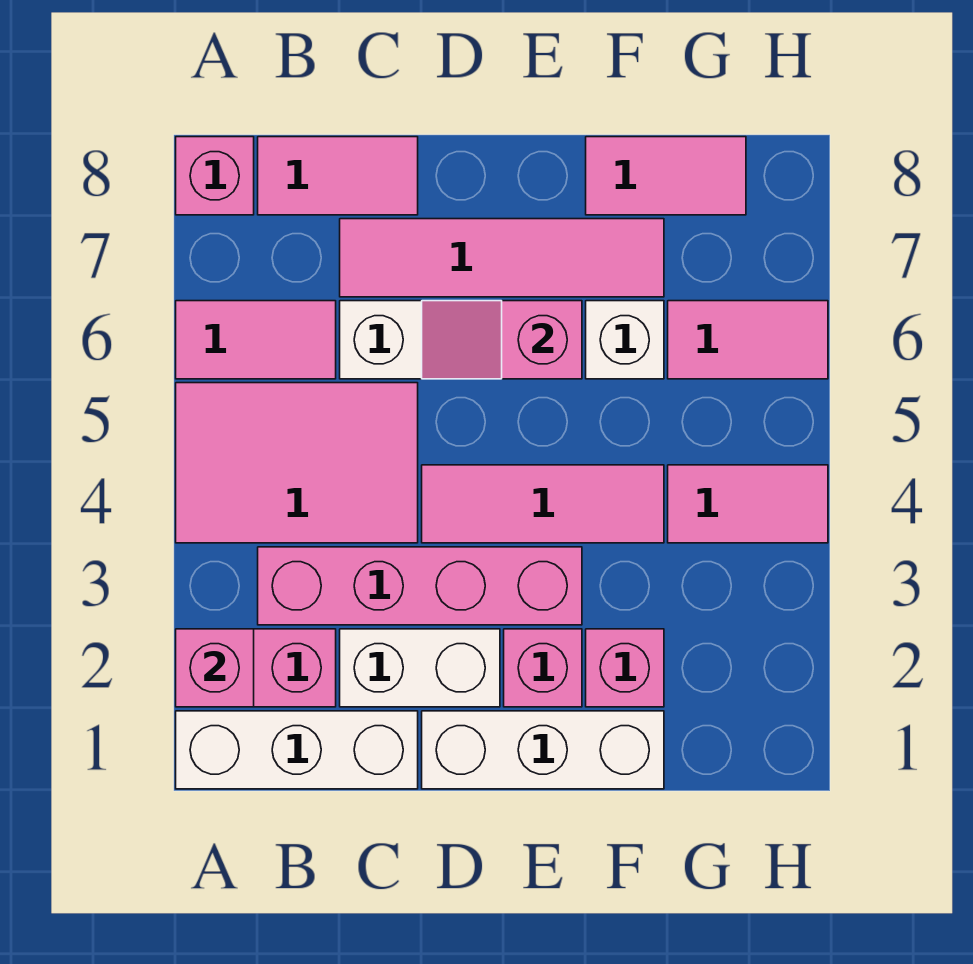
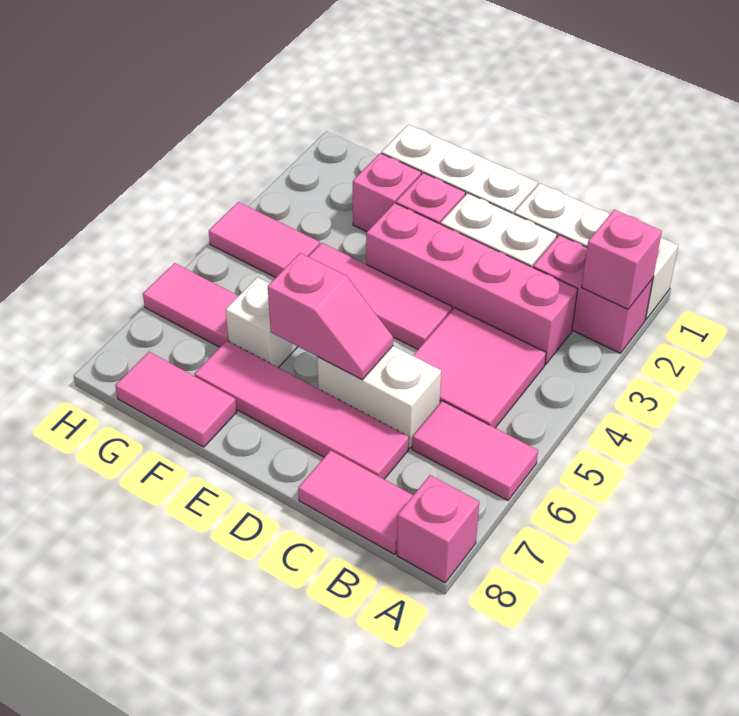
pink tile A4:C5 level 1 -> pink tile B4:C5 level 1

